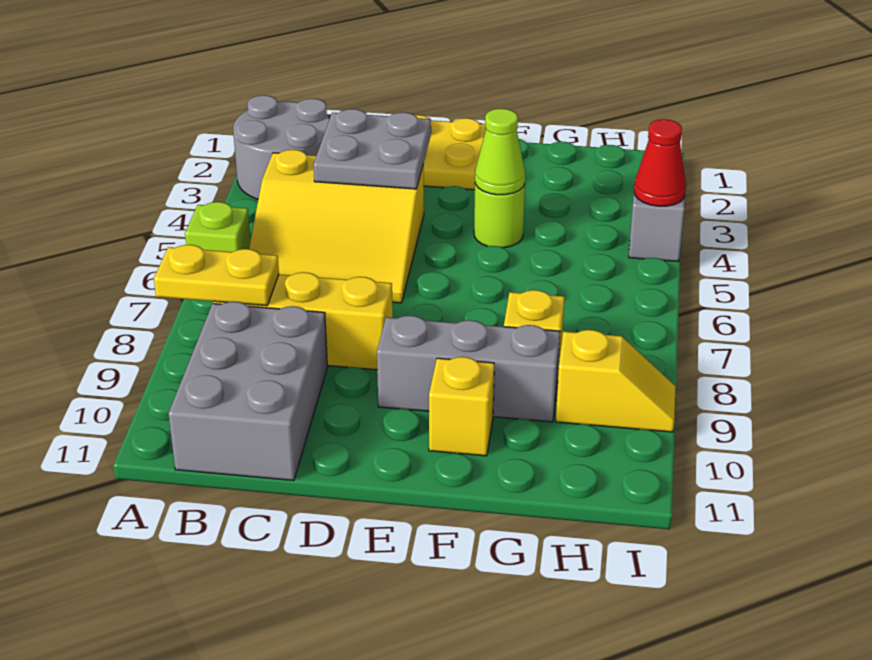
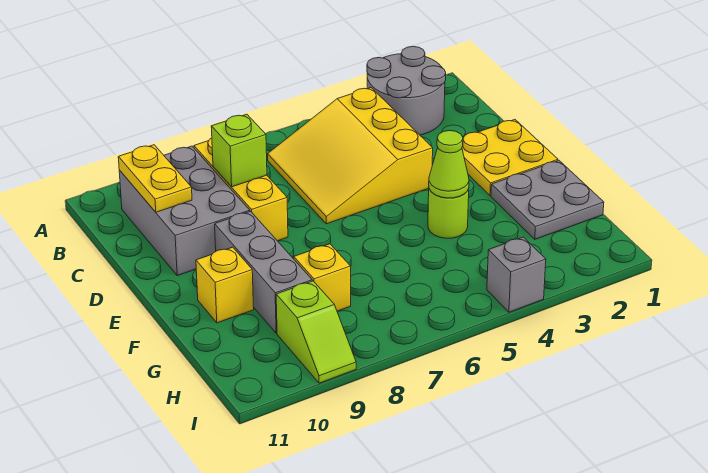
lime brick A6 level 1 -> lime brick C8 level 2
yellow plate A8:B8 level 2 -> yellow plate B10:C10 level 2
grey brick B9:C11 level 1 -> grey brick B9:D10 level 1
grey plate C3:D4 level 2 -> grey plate F1:G2 level 1
yellow slope H9:I9 level 1 top H -> lime slope H9:I9 level 1 top H
red cone I4 level 2 -> none

